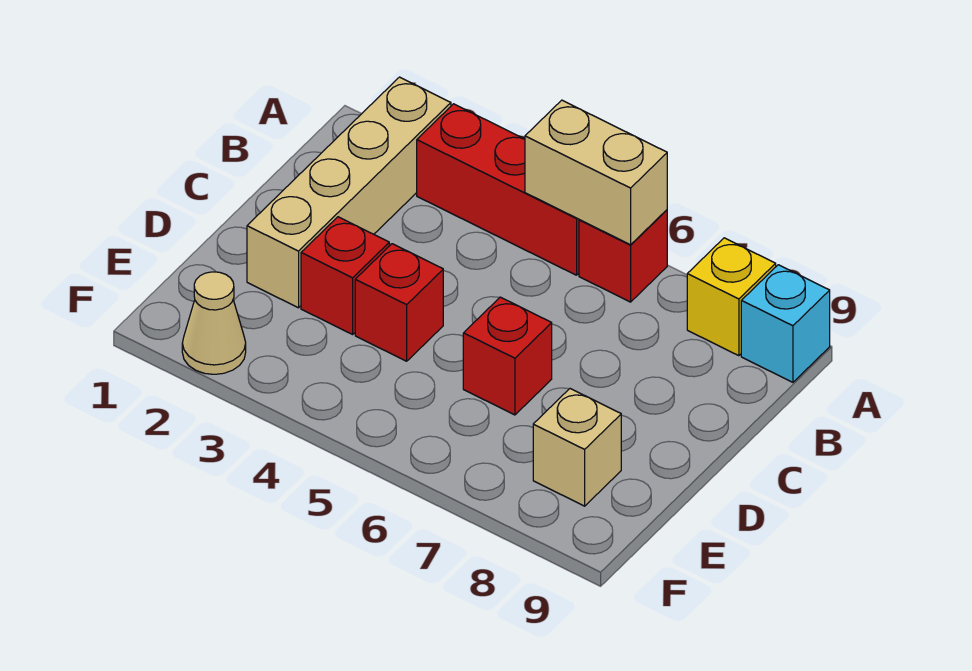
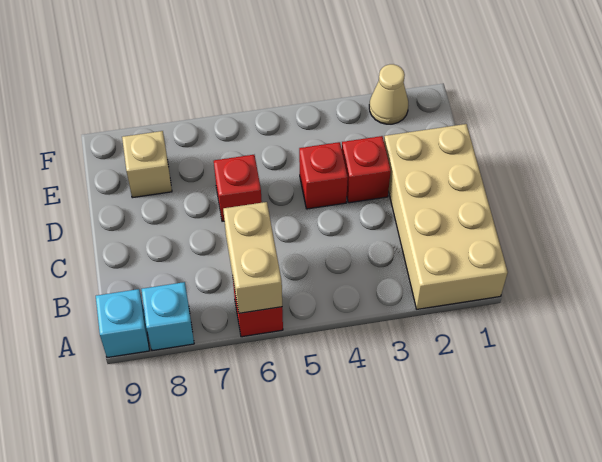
tan brick A2:D2 level 1 -> tan brick A1:D2 level 1
red brick A3:A5 level 1 -> none
tan brick A5:A6 level 2 -> tan brick A6:B6 level 2
yellow brick A8 level 1 -> cyan brick A8 level 1

